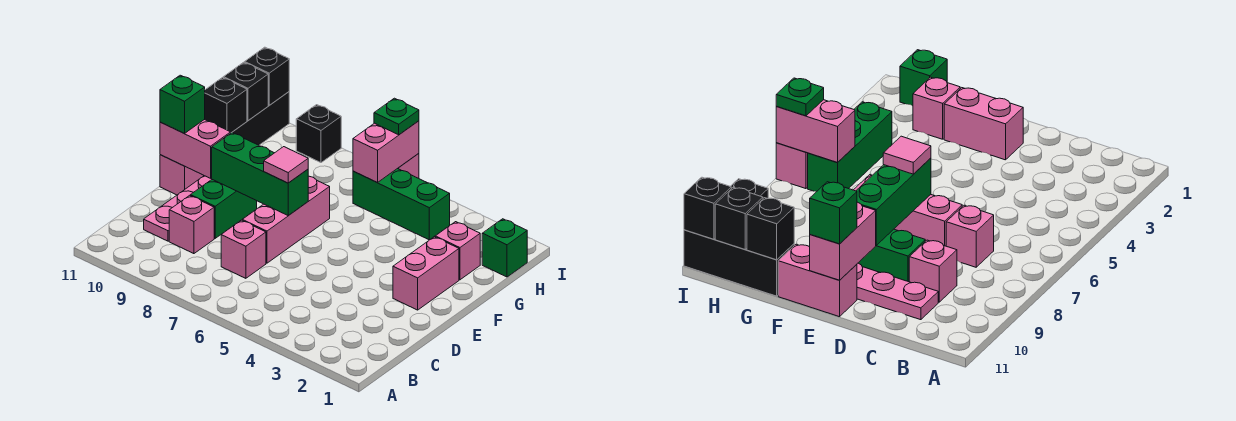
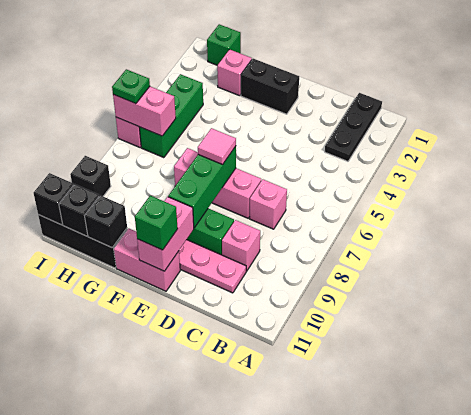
none -> black plate B1:B3 level 1
pink brick E2:F2 level 1 -> black brick E2:F2 level 1

